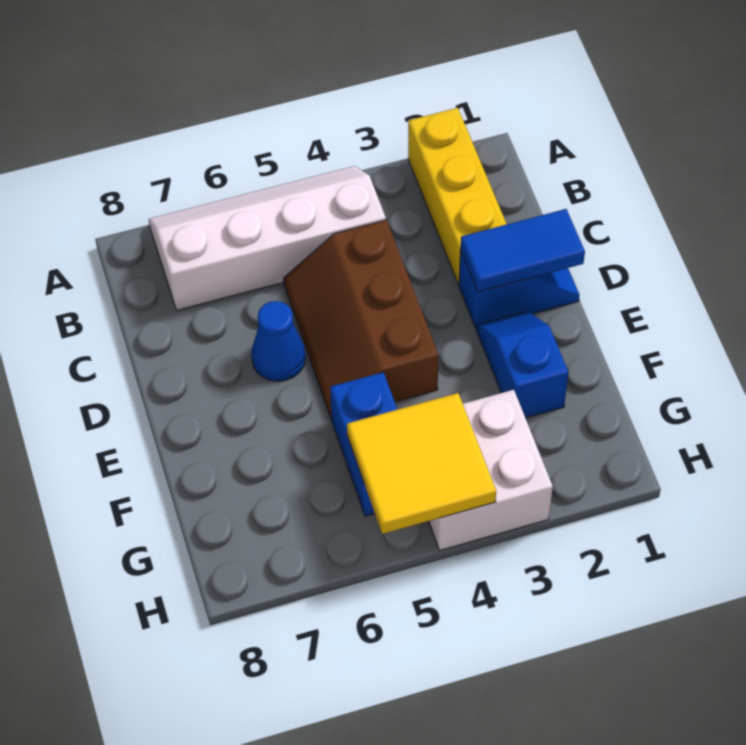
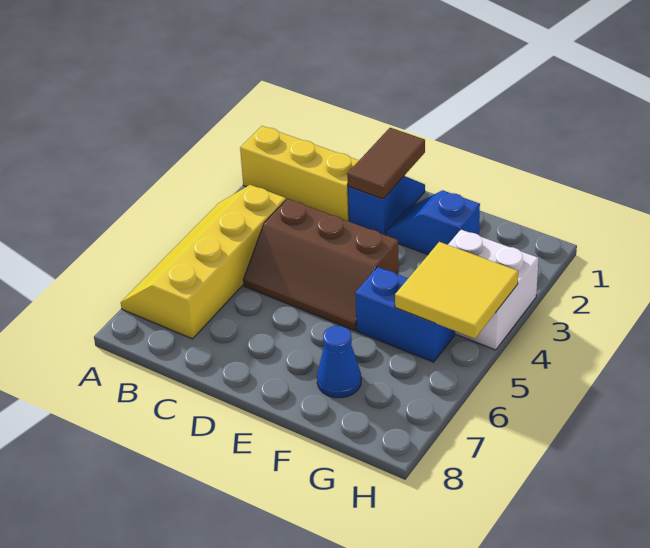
white slope A4:B7 level 1 top B -> yellow slope A4:B7 level 1 top B
blue tile D1:D2 level 2 -> brown tile D1:D2 level 2
blue cone D6 level 1 -> blue cone F7 level 1

